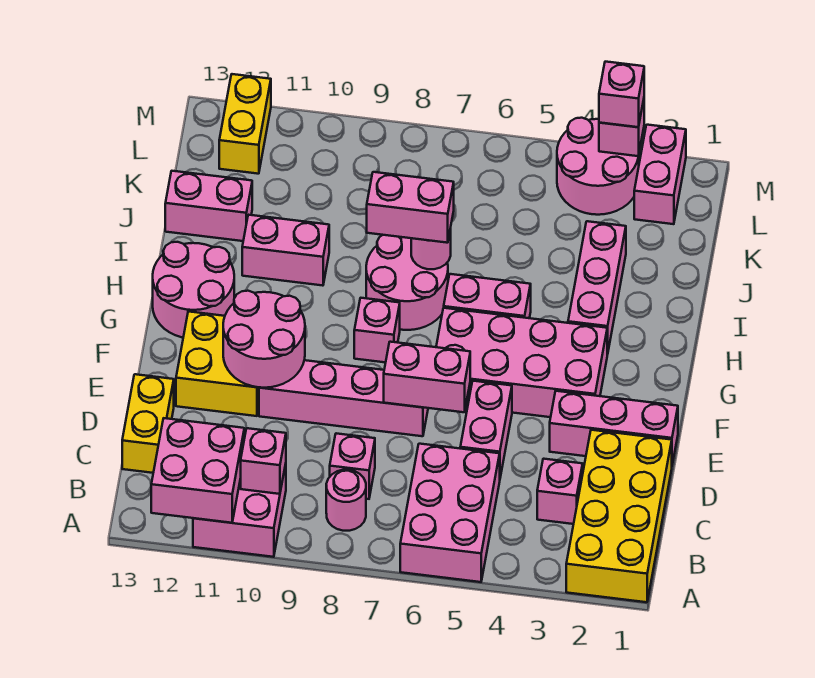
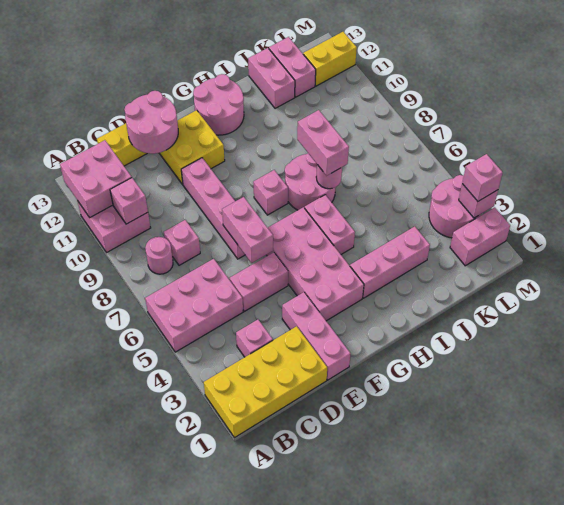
pink round brick E10:F11 level 2 -> pink round brick D12:E13 level 2
pink brick I10:I11 level 1 -> pink brick K12:K13 level 1

